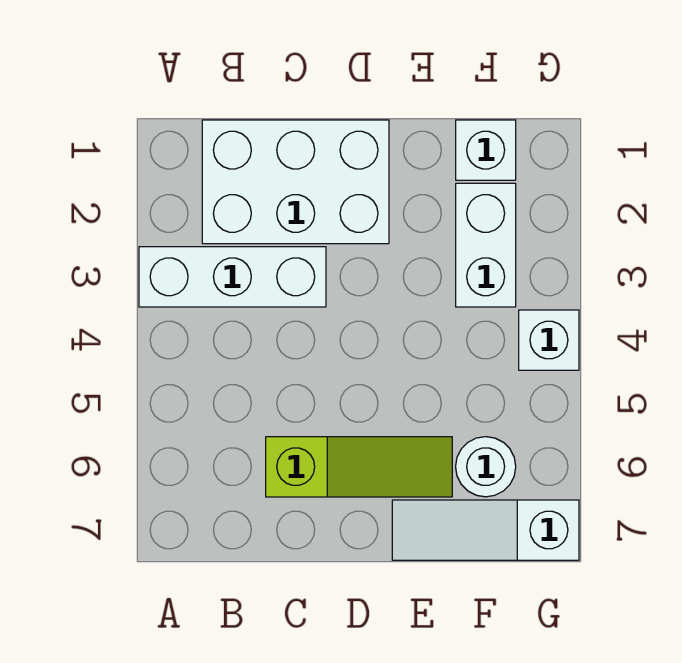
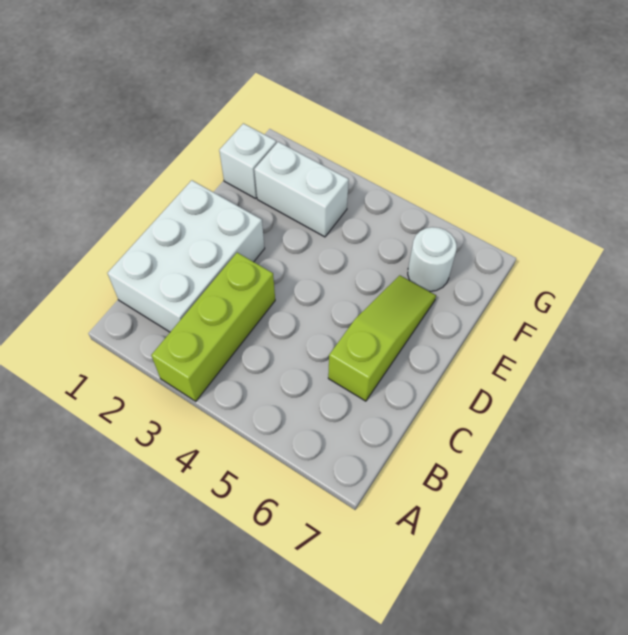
white brick A3:C3 level 1 -> lime brick A3:C3 level 1
white slope E7:G7 level 1 top G -> none
white brick G4 level 1 -> none

